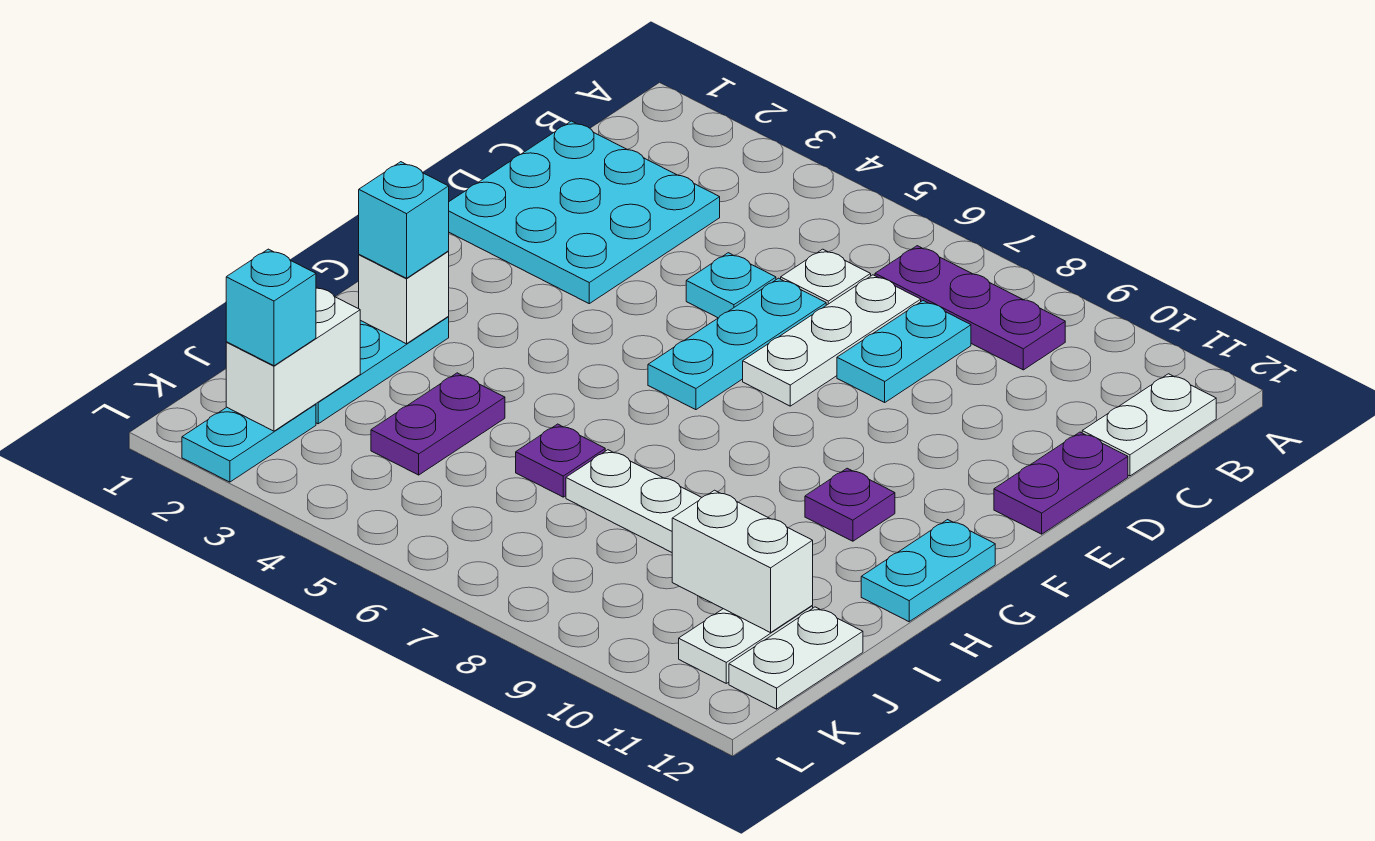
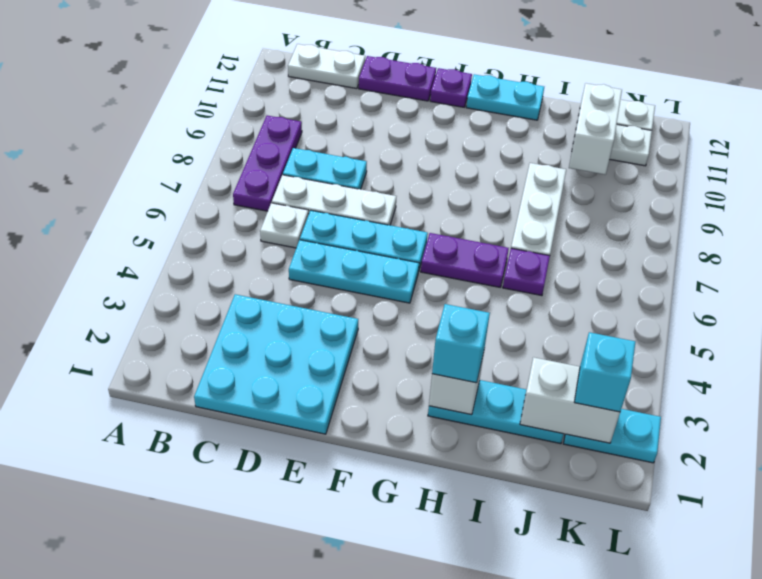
cyan plate D5 level 1 -> cyan plate D5:F5 level 1
purple plate G10 level 1 -> purple plate F12 level 1
purple plate I4:J4 level 1 -> purple plate G6:H6 level 1

